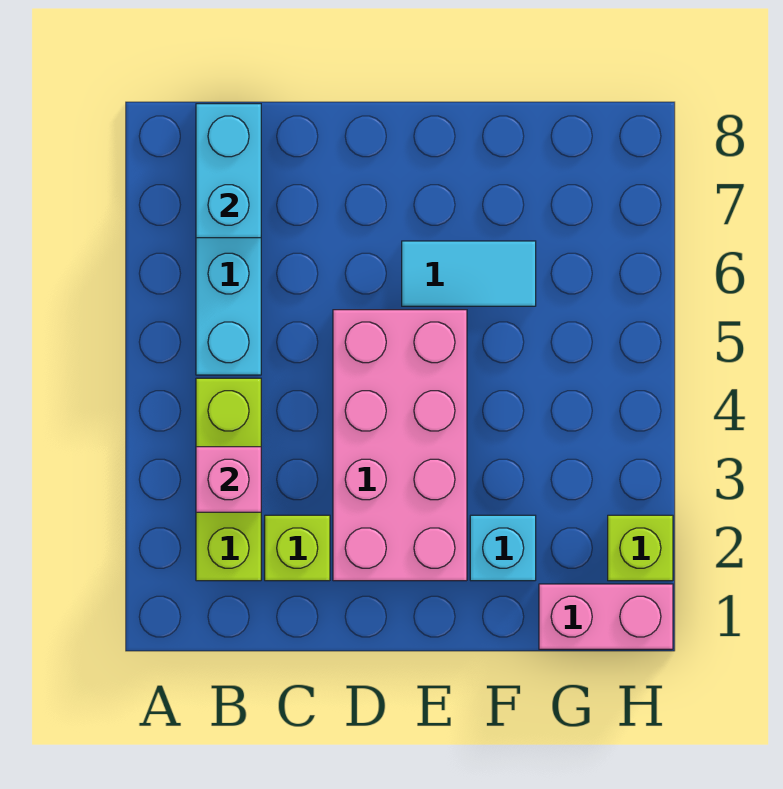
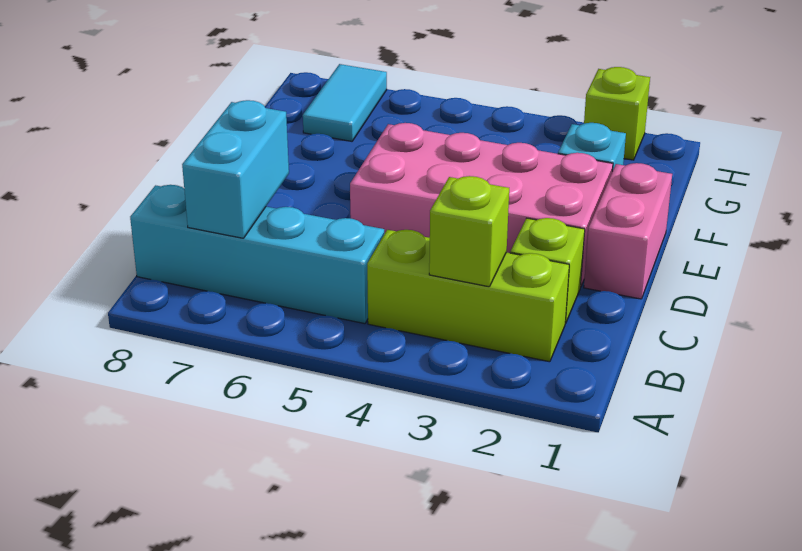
pink brick B3 level 2 -> lime brick B3 level 2
cyan brick B7:B8 level 2 -> cyan brick B7:C7 level 2
cyan tile E6:F6 level 1 -> cyan tile G7:H7 level 1
pink brick G1:H1 level 1 -> pink brick D1:E1 level 1

